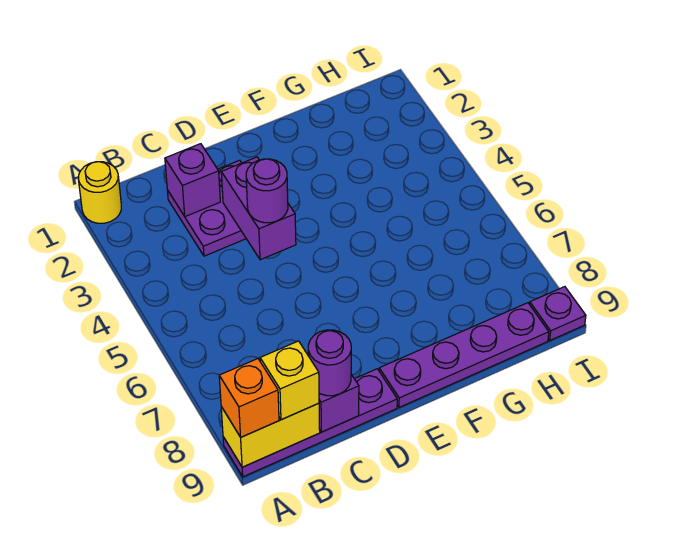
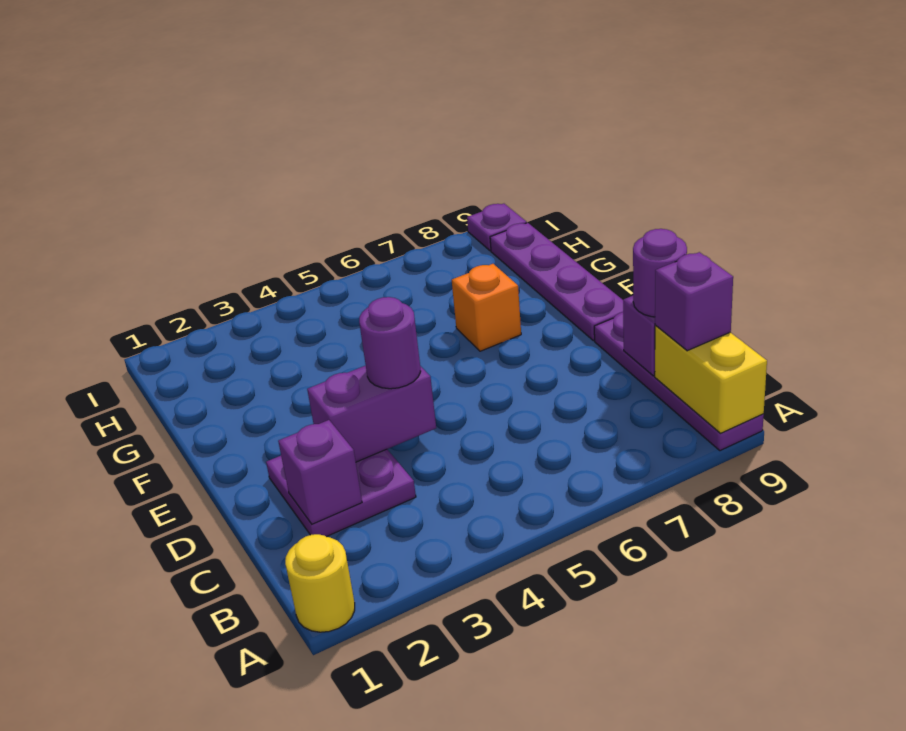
orange brick A9 level 3 -> orange brick F7 level 1
yellow brick B9 level 3 -> purple brick B9 level 3

